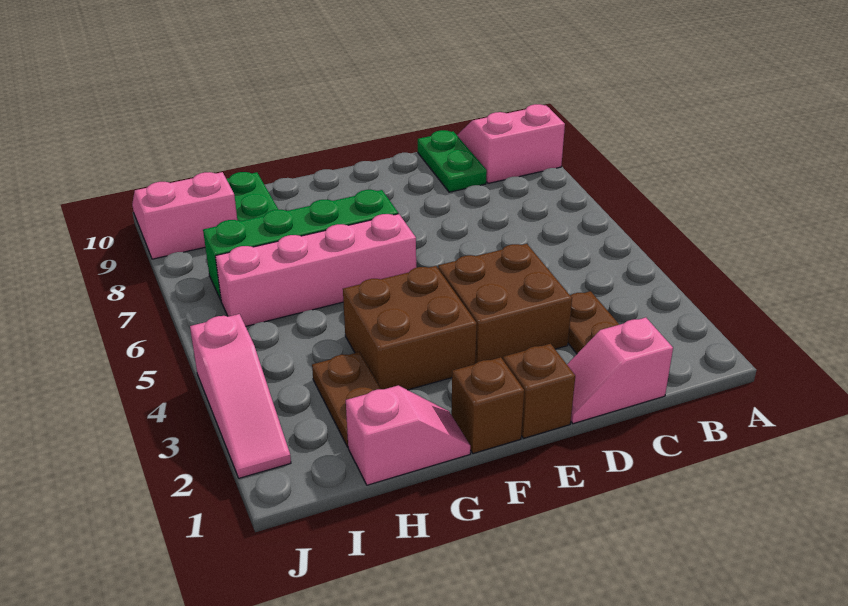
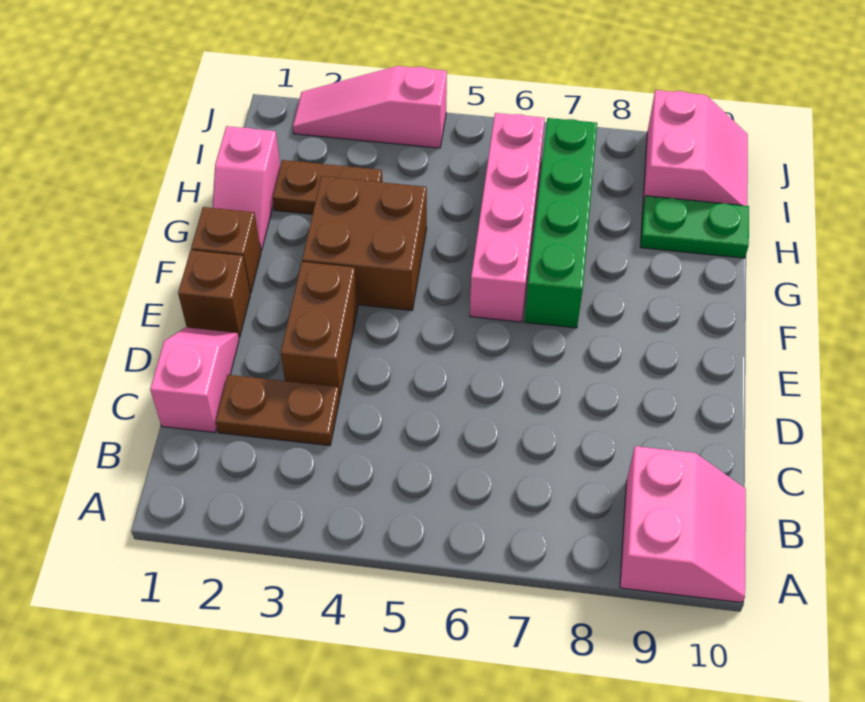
green plate C9:C10 level 1 -> none
brown brick D3:E4 level 1 -> brown brick D3:E3 level 1

